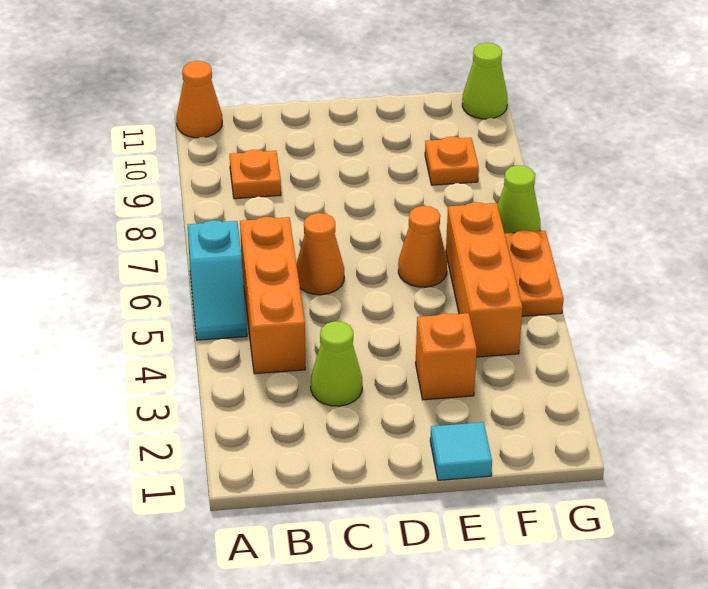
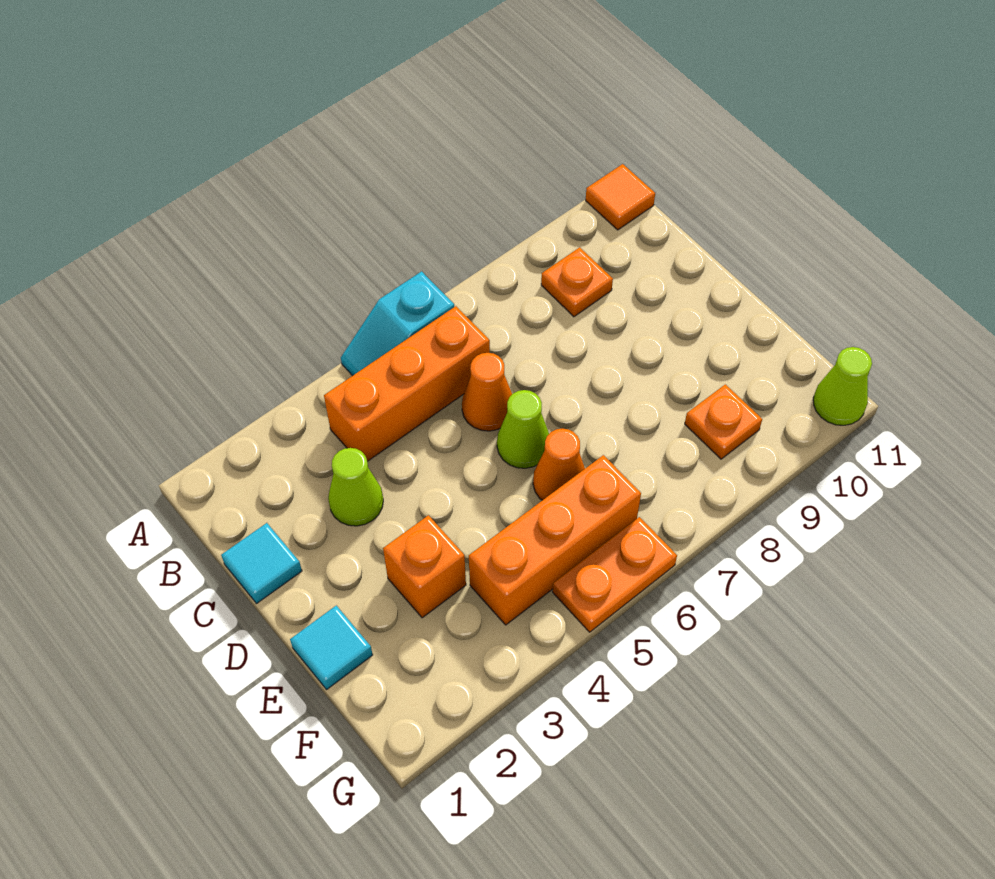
orange cone A11 level 1 -> orange tile A11 level 1
none -> cyan tile C1 level 1
lime cone G7 level 1 -> lime cone D6 level 1

